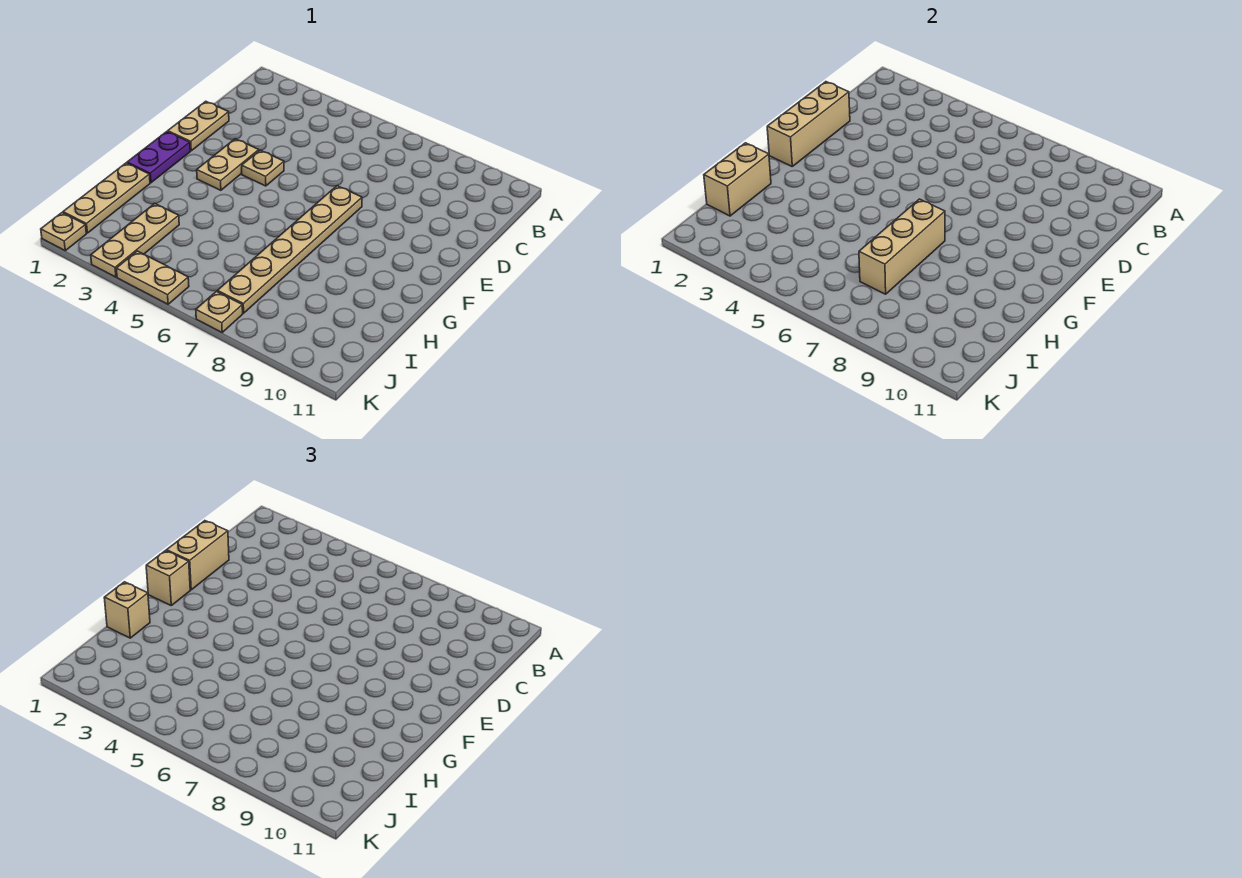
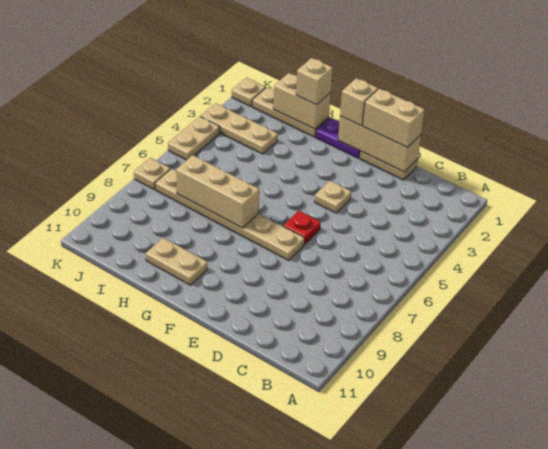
tan plate E3:F3 level 1 -> tan plate G10:H10 level 1
none -> red plate E6 level 1

